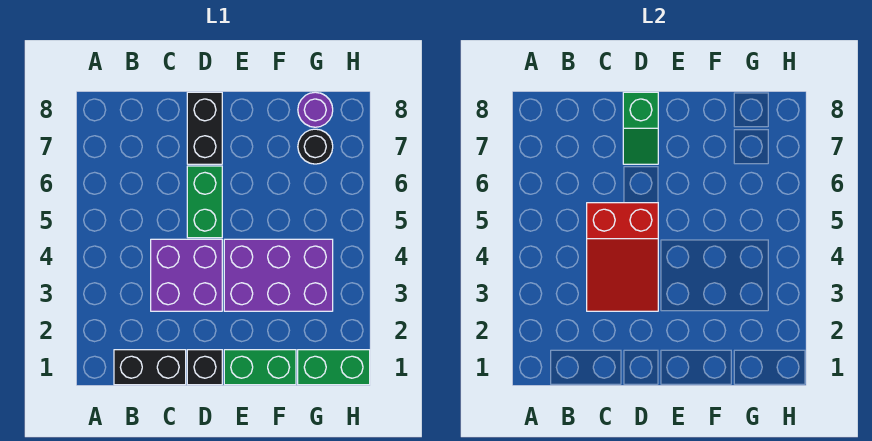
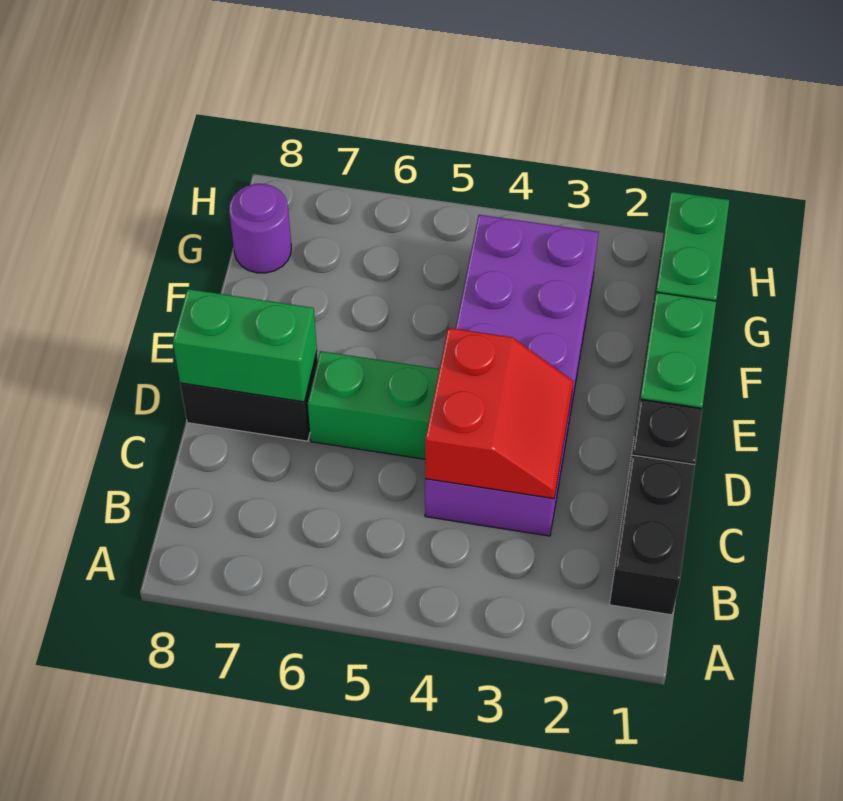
red slope C3:D5 level 2 top 5 -> red slope C3:D4 level 2 top 4
green slope D7:D8 level 2 top 8 -> green brick D7:D8 level 2
black round brick G7 level 1 -> none

